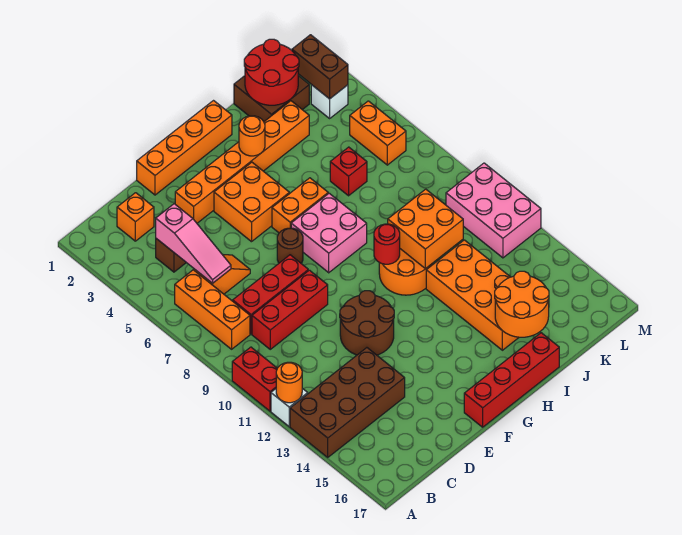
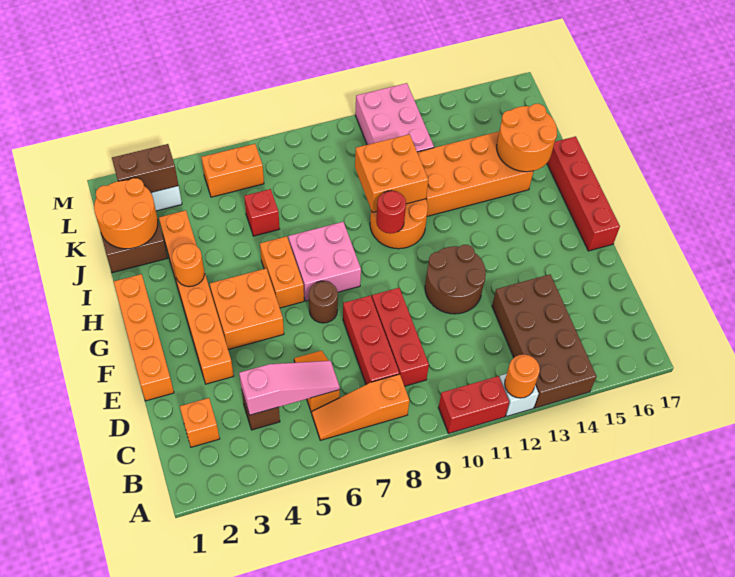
orange brick B6:B8 level 1 -> orange slope B6:B8 level 1 top 8
red round brick J1:K2 level 2 -> orange round brick J1:K2 level 2
pink brick L10:M12 level 1 -> pink brick K11:M12 level 1

